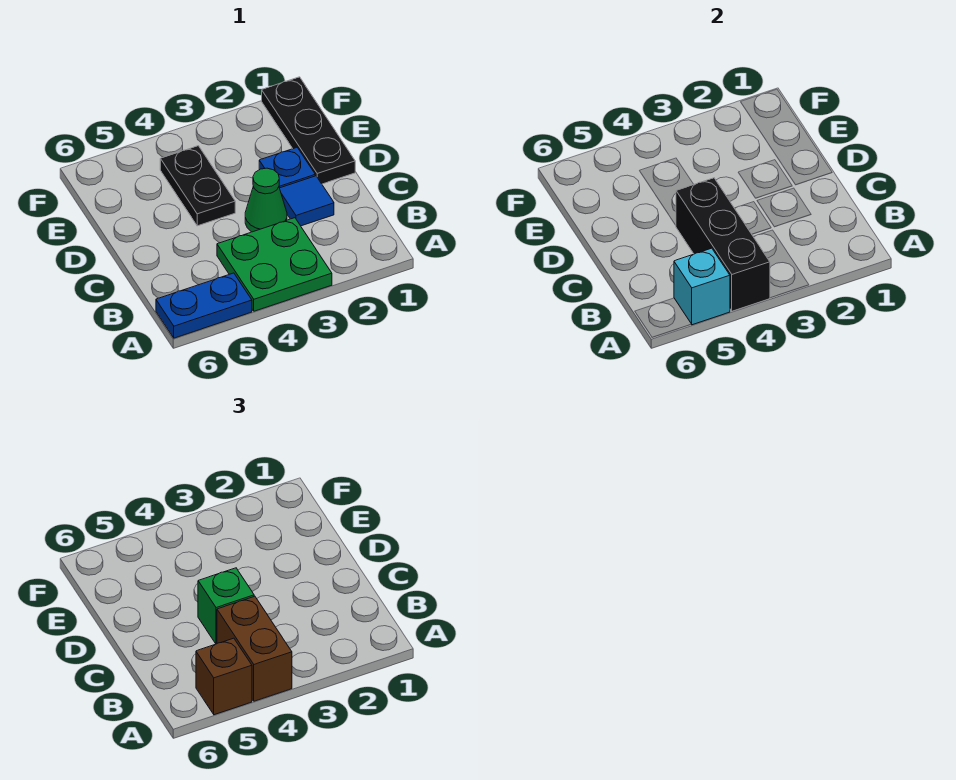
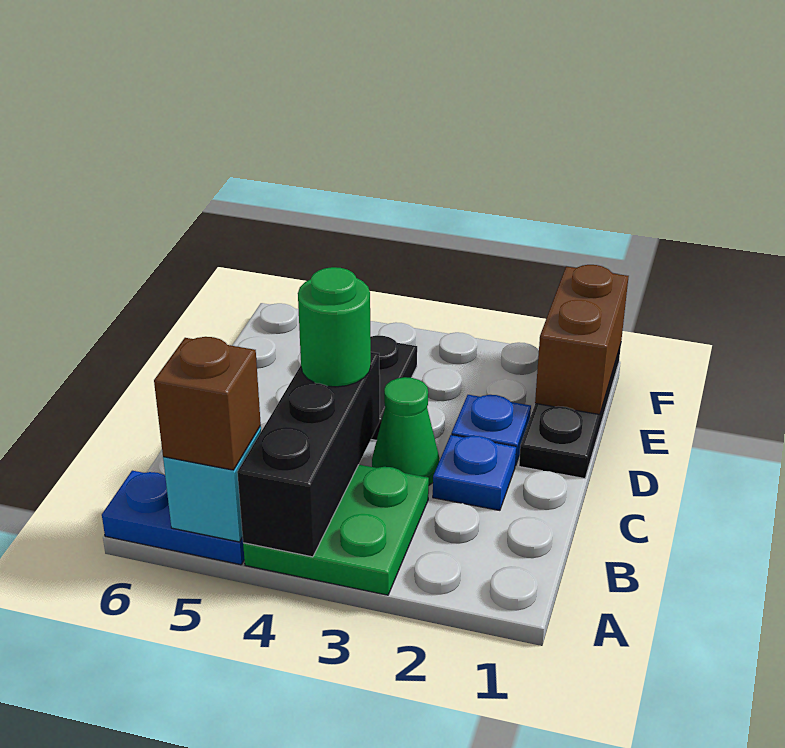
brown brick A4:B4 level 3 -> brown brick E1:F1 level 2
blue tile C2 level 1 -> blue plate C2 level 1
green brick C4 level 3 -> green round brick C4 level 3

